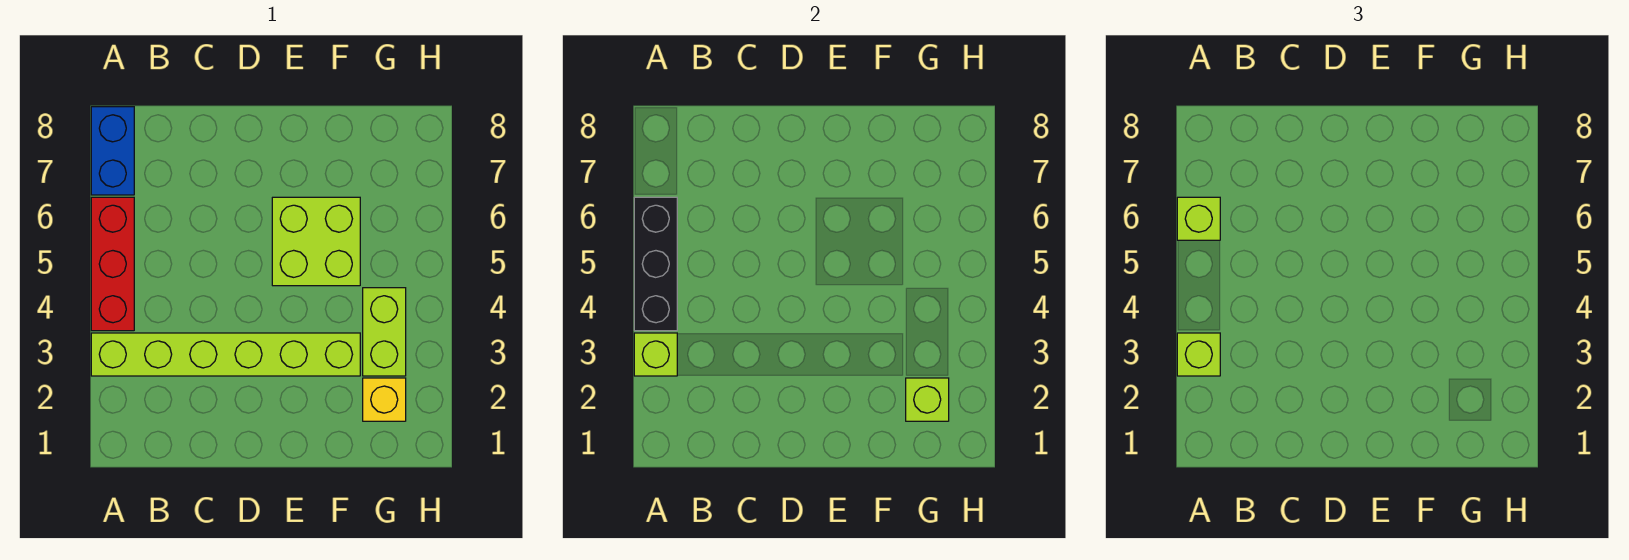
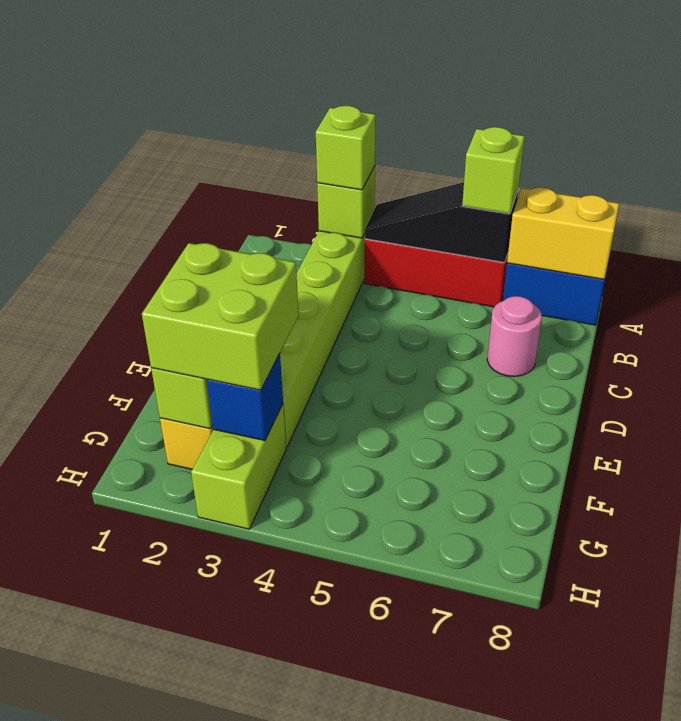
black brick A4:A6 level 2 -> black slope A4:A6 level 2 top 6
none -> yellow brick A7:A8 level 2
none -> pink round brick C7 level 1
lime brick E5:F6 level 1 -> lime brick F2:G3 level 3
lime brick G3:G4 level 1 -> lime brick G3:H3 level 1
none -> blue brick G3 level 2

